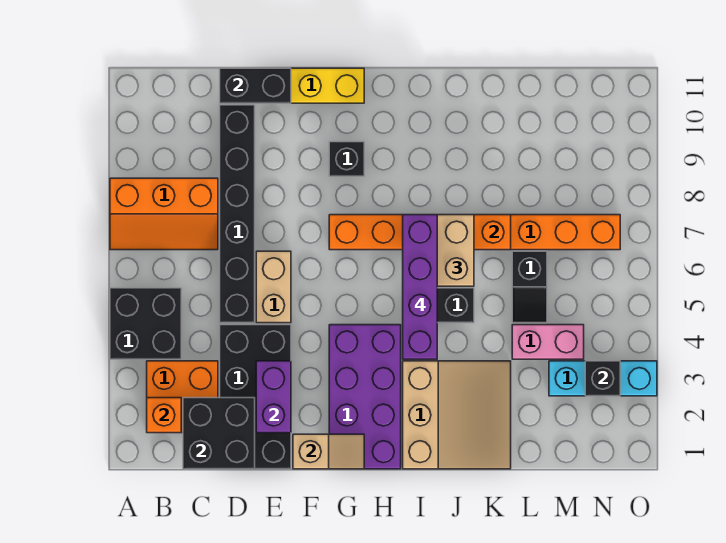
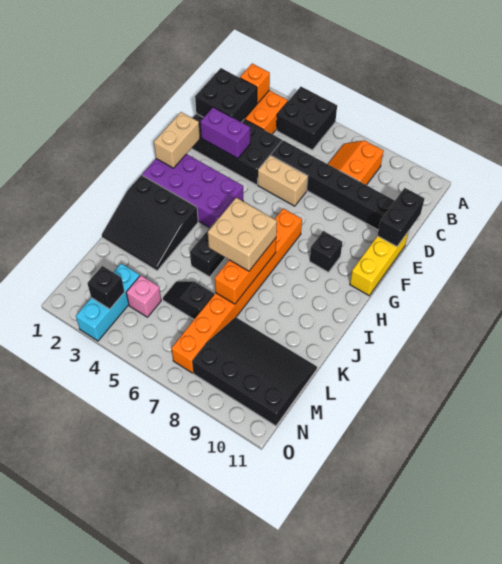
orange slope A7:C8 level 1 top 8 -> orange slope B7:C8 level 1 top 8
tan slope F1:G1 level 2 top F -> tan brick F1:G1 level 2
tan slope I1:K3 level 1 top I -> black slope I1:K3 level 1 top I
purple brick I4:I7 level 4 -> none
pink brick L4:M4 level 1 -> pink brick M4 level 1
none -> black slope L8:N11 level 1 top N

